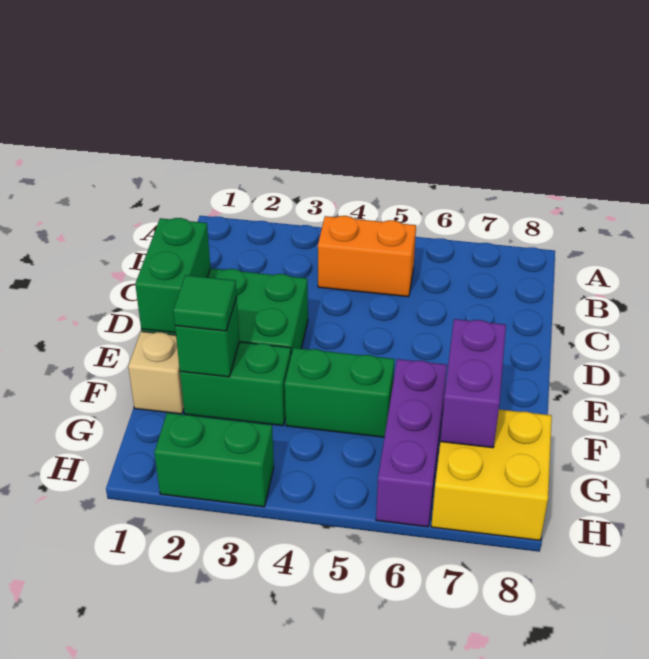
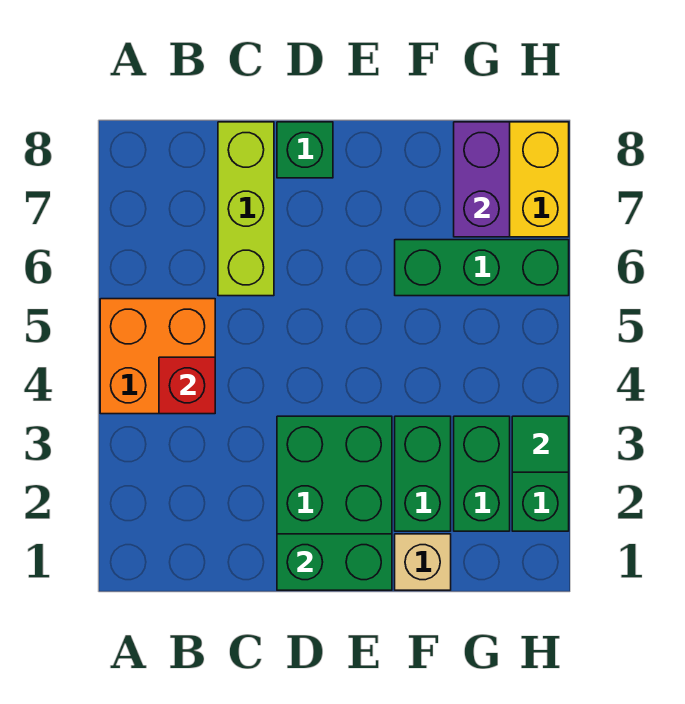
orange brick B4:B5 level 1 -> orange brick A4:B5 level 1
none -> red brick B4 level 2
none -> lime brick C6:C8 level 1
green brick F2 level 2 -> green brick D8 level 1
green tile F2 level 3 -> green tile H3 level 2
green brick F4:F5 level 1 -> green brick G2:G3 level 1
purple brick F6:H6 level 1 -> green brick F6:H6 level 1
purple brick F7:G7 level 2 -> purple brick G7:G8 level 2

